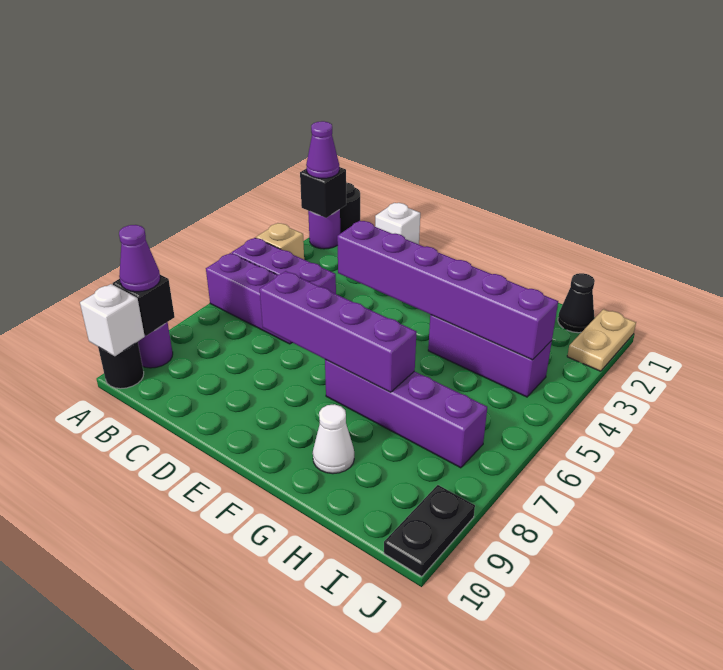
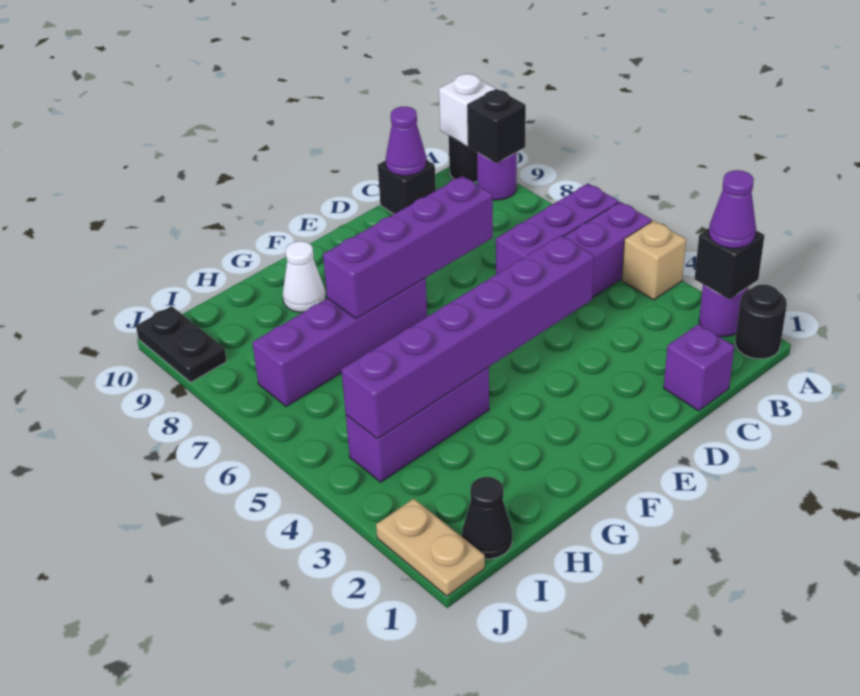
purple cone A9 level 3 -> purple cone C10 level 2
white brick C1 level 1 -> purple brick C1 level 1
none -> black brick C10 level 1

